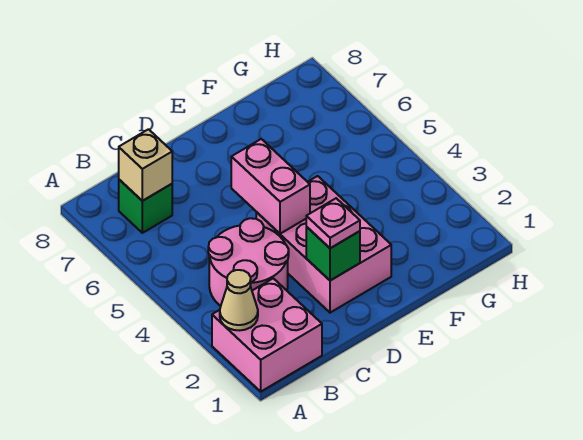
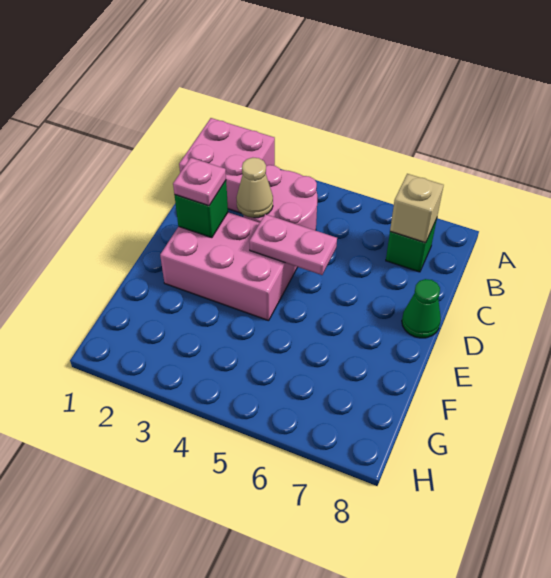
tan cone A2 level 2 -> tan cone C3 level 2
pink brick D4:D5 level 2 -> pink plate D4:D5 level 2
none -> green cone D8 level 1

